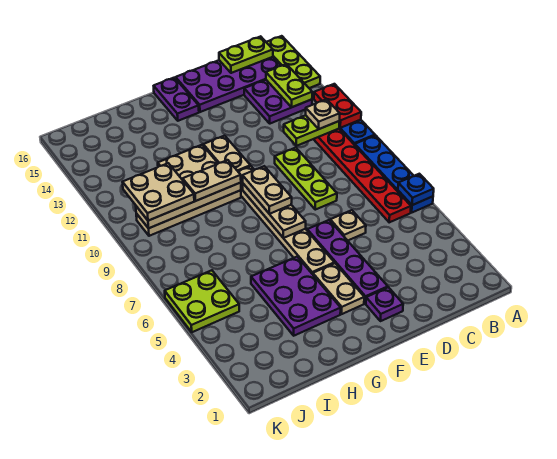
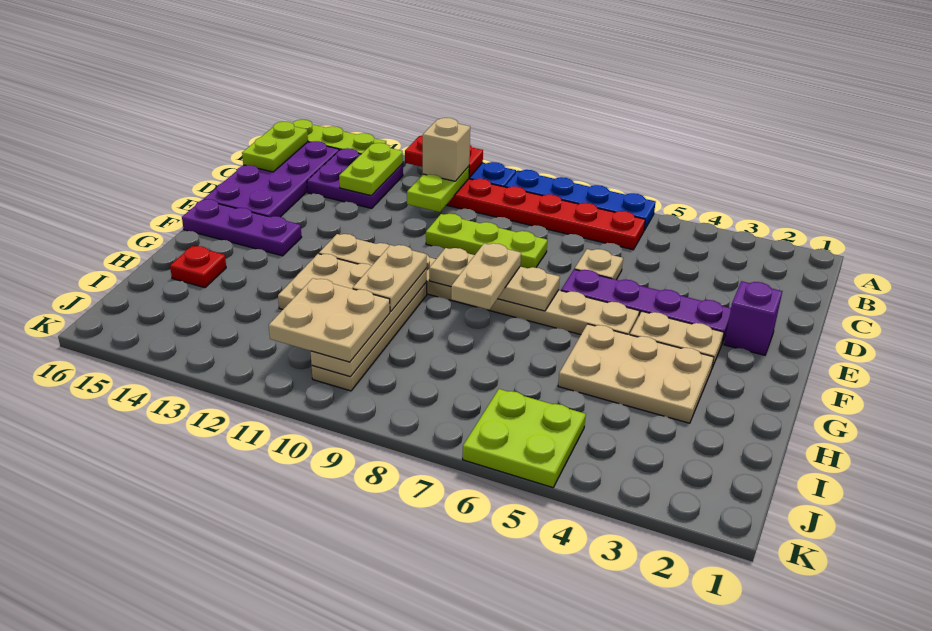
blue plate A6 level 2 -> none
tan plate B11 level 3 -> tan brick B11 level 3
lime plate B13:B14 level 2 -> lime plate B13:C13 level 2
purple plate E2 level 1 -> purple brick E2 level 1
tan plate F8:F9 level 3 -> tan plate F8:G8 level 3
purple plate F15:F16 level 1 -> purple plate F14:F16 level 1
purple plate G3:H5 level 1 -> tan plate G3:H5 level 1
none -> red plate H15 level 1

